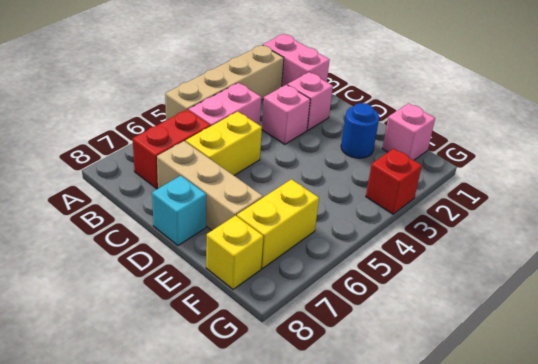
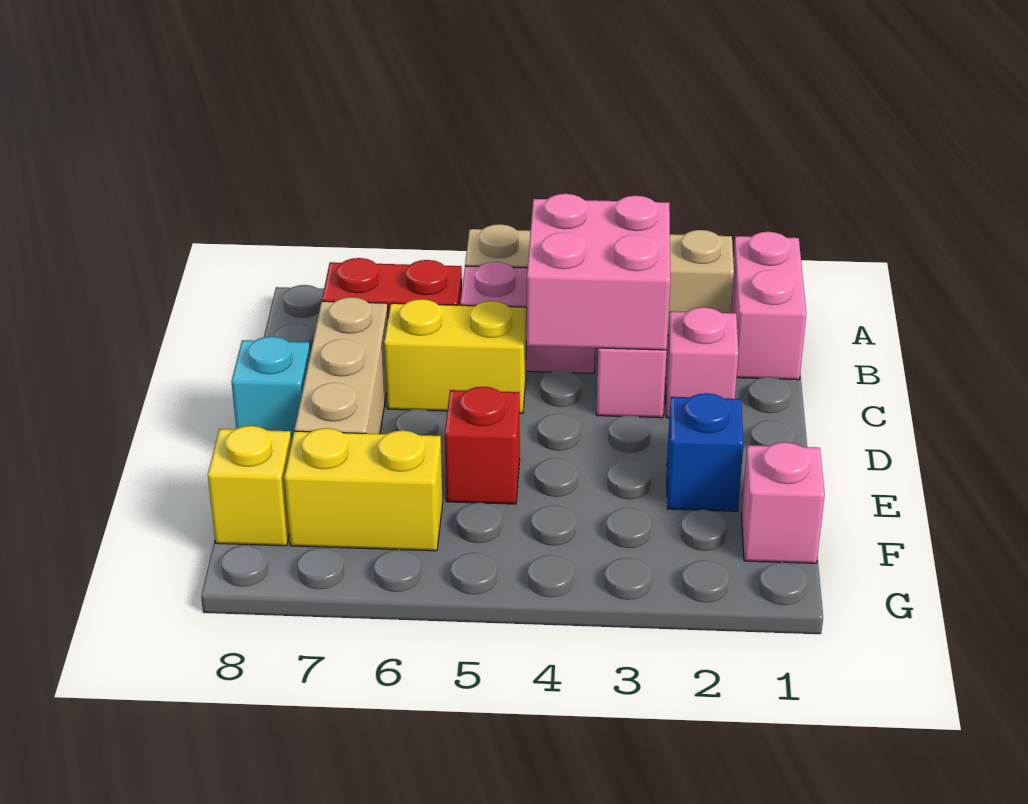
none -> pink brick B3:C4 level 2
blue round brick E2 level 1 -> blue brick E2 level 1
red brick G3 level 1 -> red brick E5 level 1

